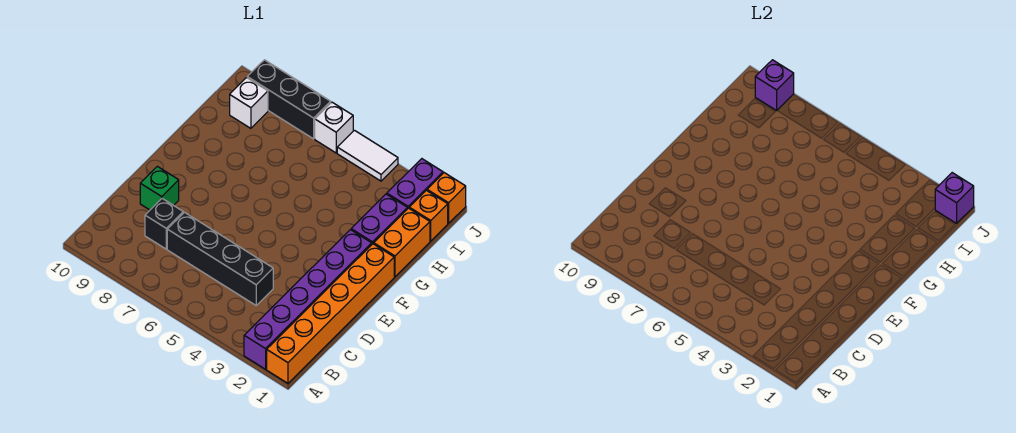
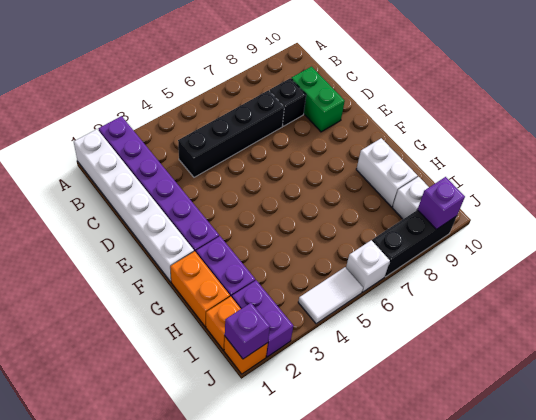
orange brick A1:F1 level 1 -> white brick A1:F1 level 1
green brick D9 level 1 -> green brick C9:D9 level 1
none -> white brick G9:H9 level 1

